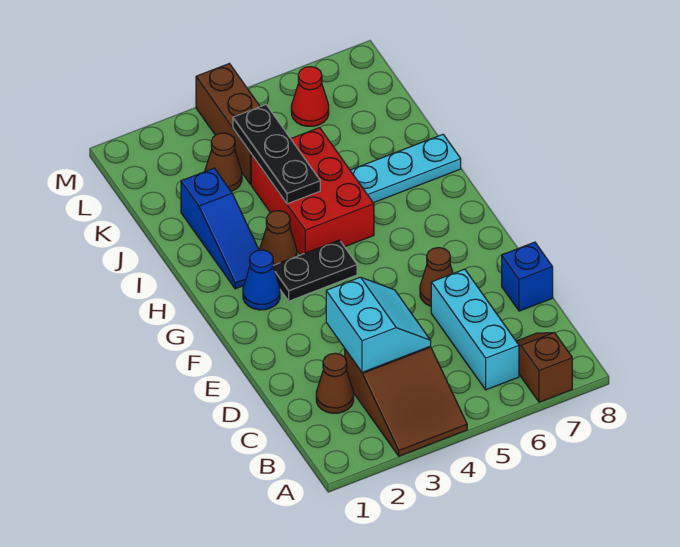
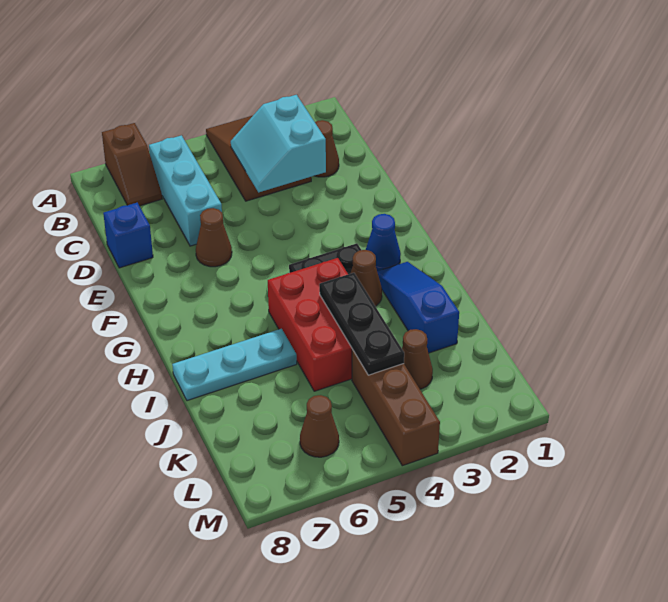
red cone L6 level 1 -> brown cone L6 level 1

